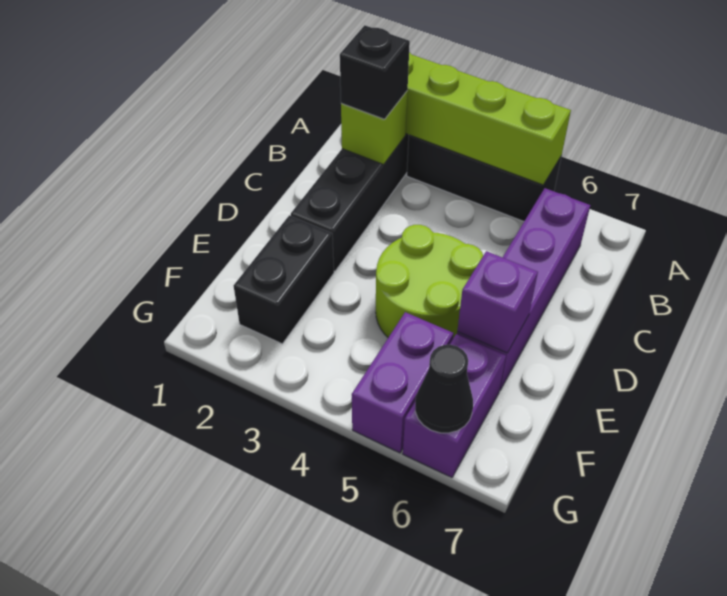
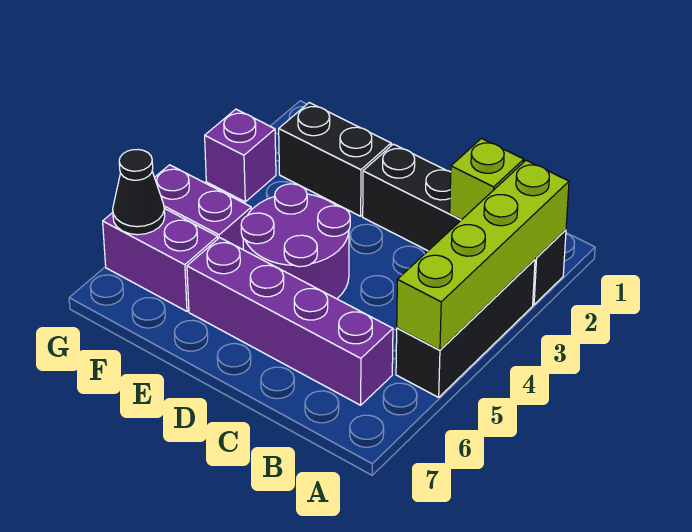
black brick B2 level 3 -> none
lime round brick D4:E5 level 1 -> purple round brick D4:E5 level 1
purple brick E6 level 2 -> purple brick G3 level 1

